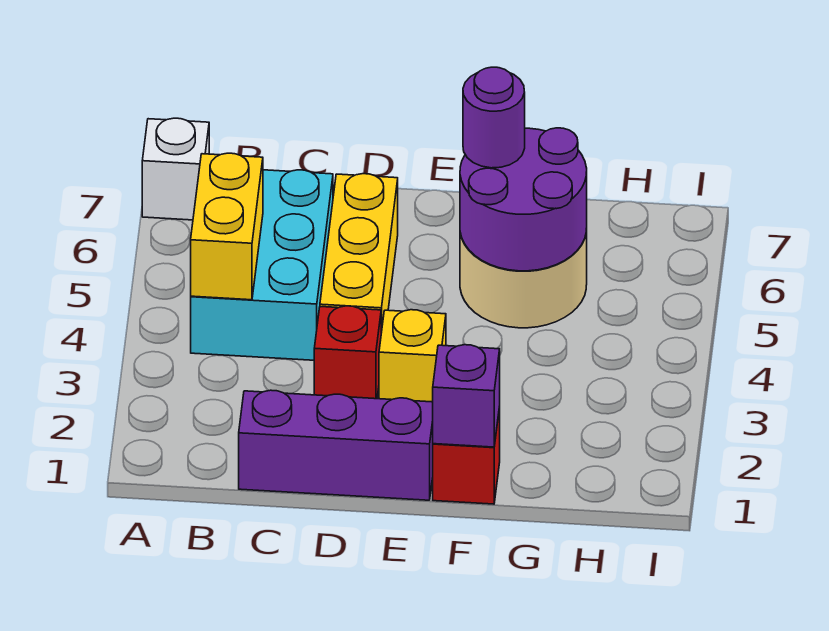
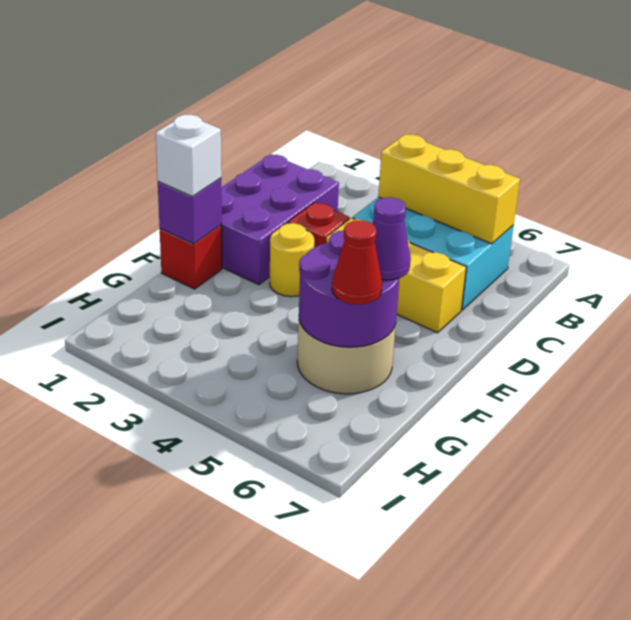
white brick A7 level 1 -> white brick F1 level 3
yellow brick B4:B5 level 2 -> yellow brick B4:B6 level 2
purple brick C1:E1 level 1 -> purple brick C1:E2 level 1
yellow brick E3 level 1 -> yellow round brick E3 level 1
purple round brick F6 level 3 -> purple cone F6 level 3
none -> red cone G6 level 3

